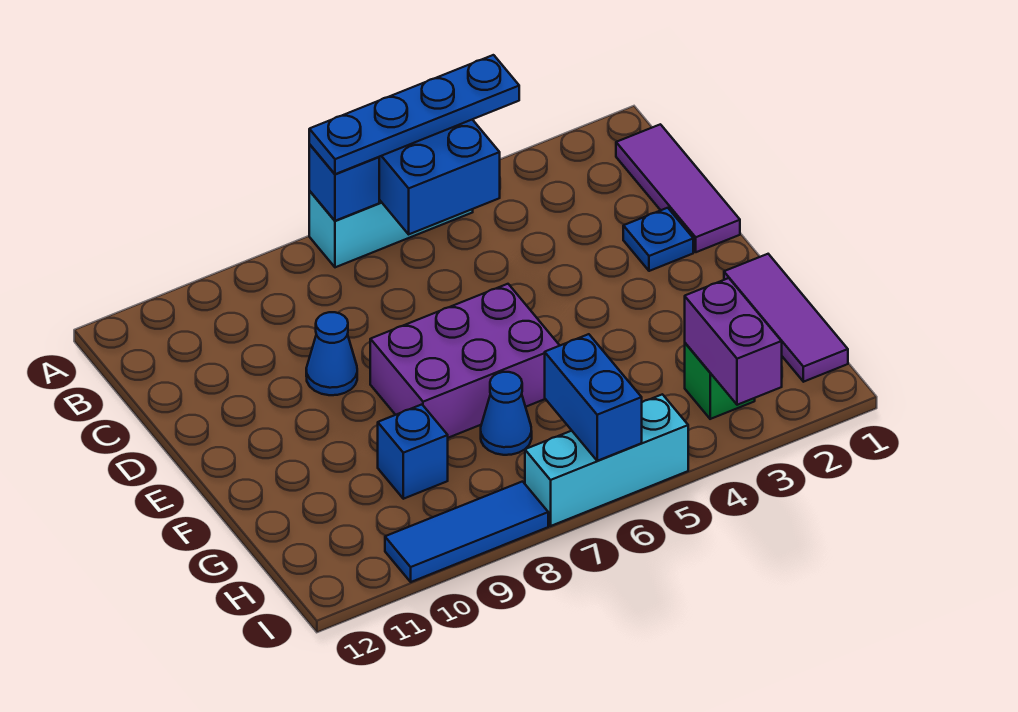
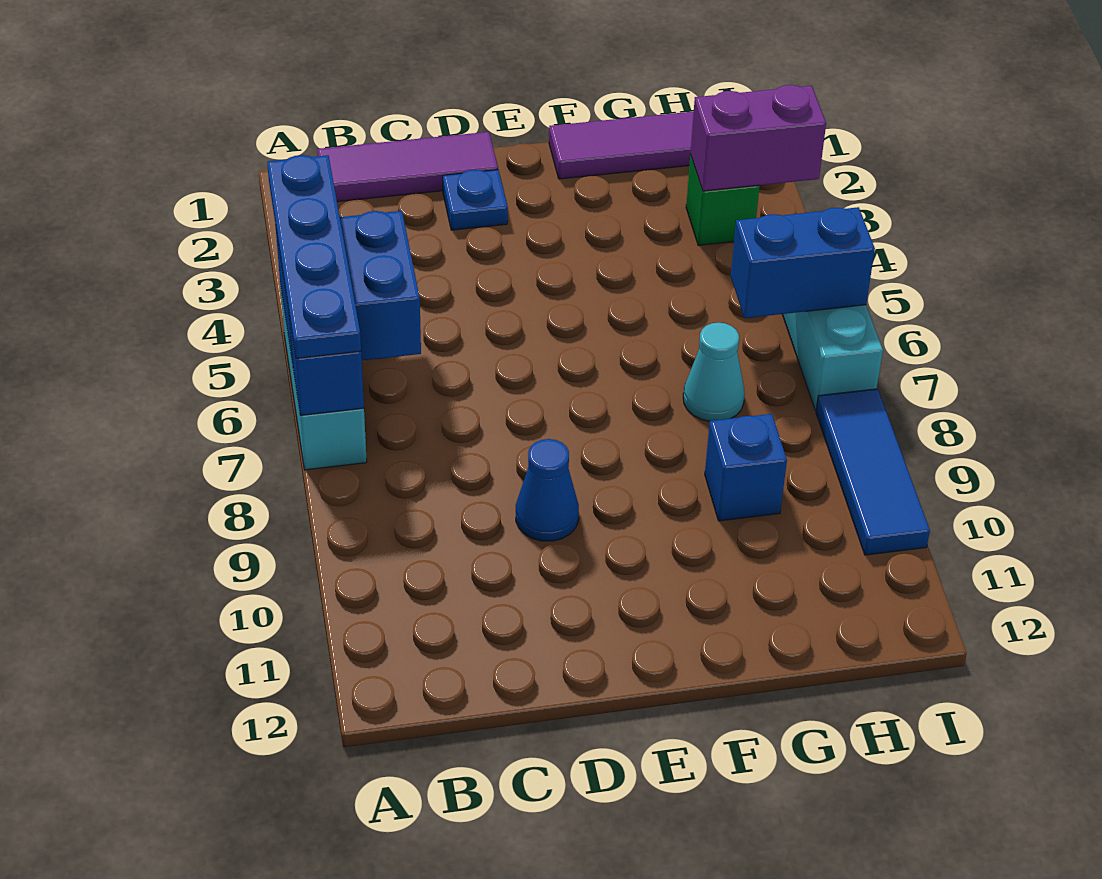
purple brick E6:F8 level 1 -> none
blue cone G7 level 1 -> cyan cone G7 level 1

